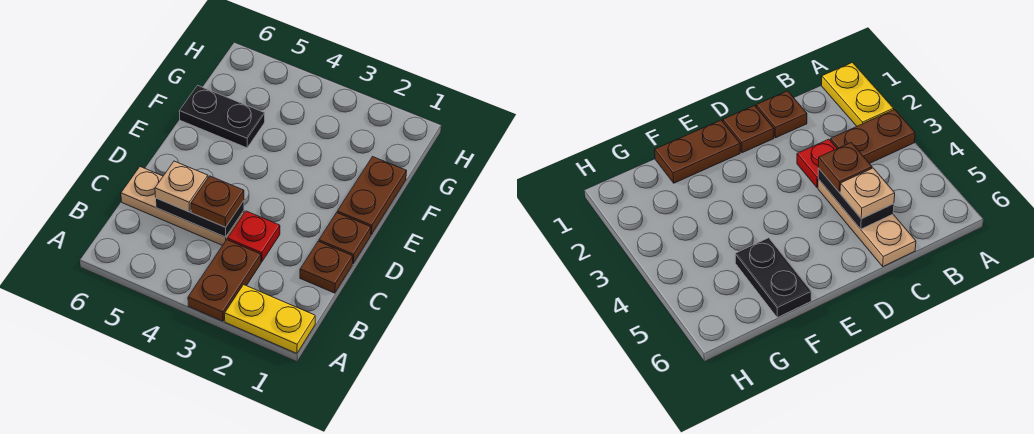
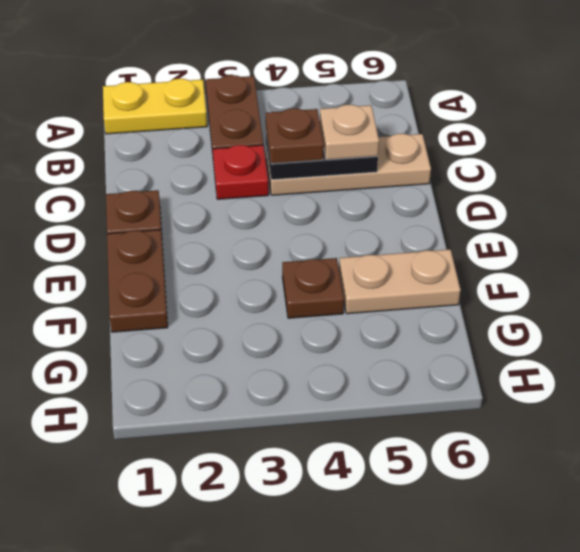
brown plate C1 level 1 -> brown plate F4 level 1
black plate F5:F6 level 1 -> tan plate F5:F6 level 1

